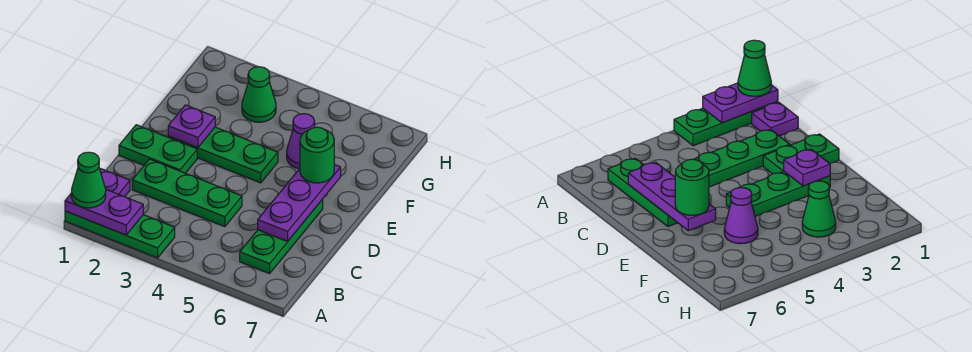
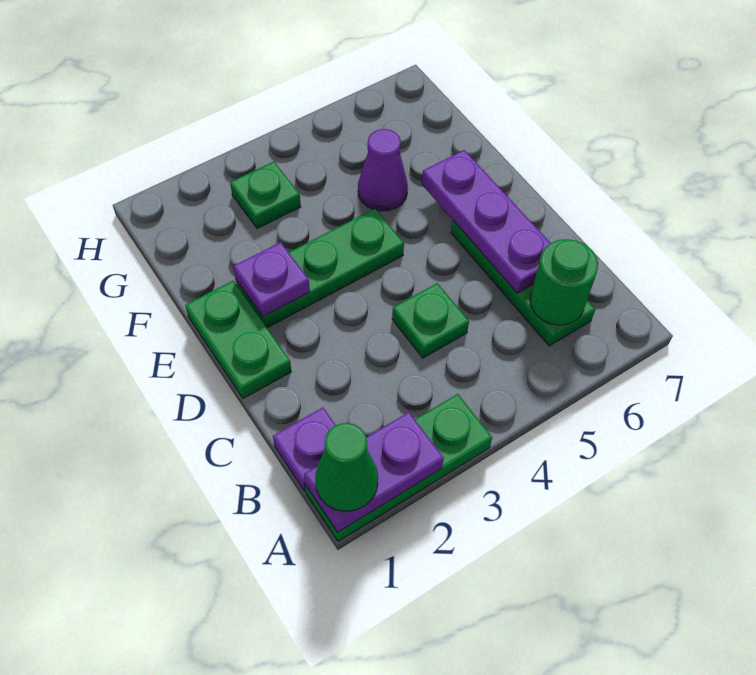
green plate C2:C4 level 1 -> green plate C4 level 1
green plate D1:D2 level 1 -> green plate D1:E1 level 1
green round brick E6 level 3 -> green round brick B6 level 2
green cone G3 level 1 -> green plate G3 level 1

